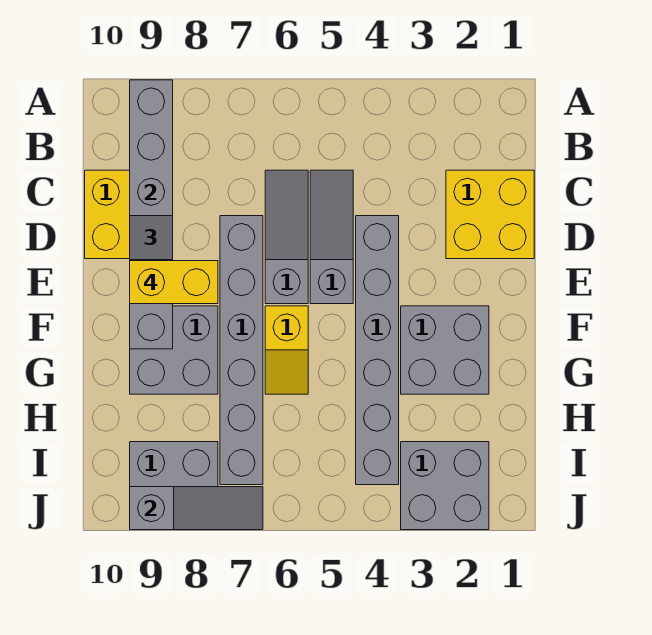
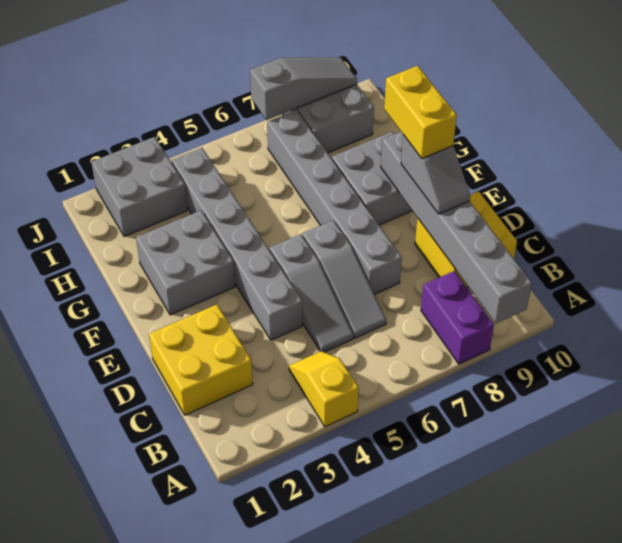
none -> purple brick A8:B8 level 1
yellow brick E8:E9 level 4 -> yellow brick E9:F9 level 4
yellow slope F6:G6 level 1 top F -> yellow slope A4:B4 level 1 top A
grey slope J7:J9 level 2 top 9 -> grey slope J7:J9 level 2 top 7

